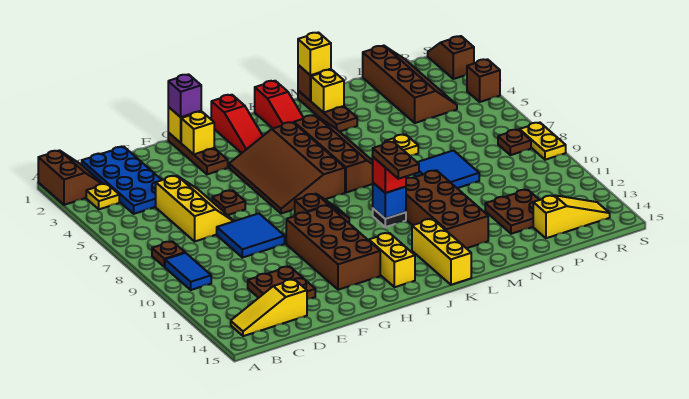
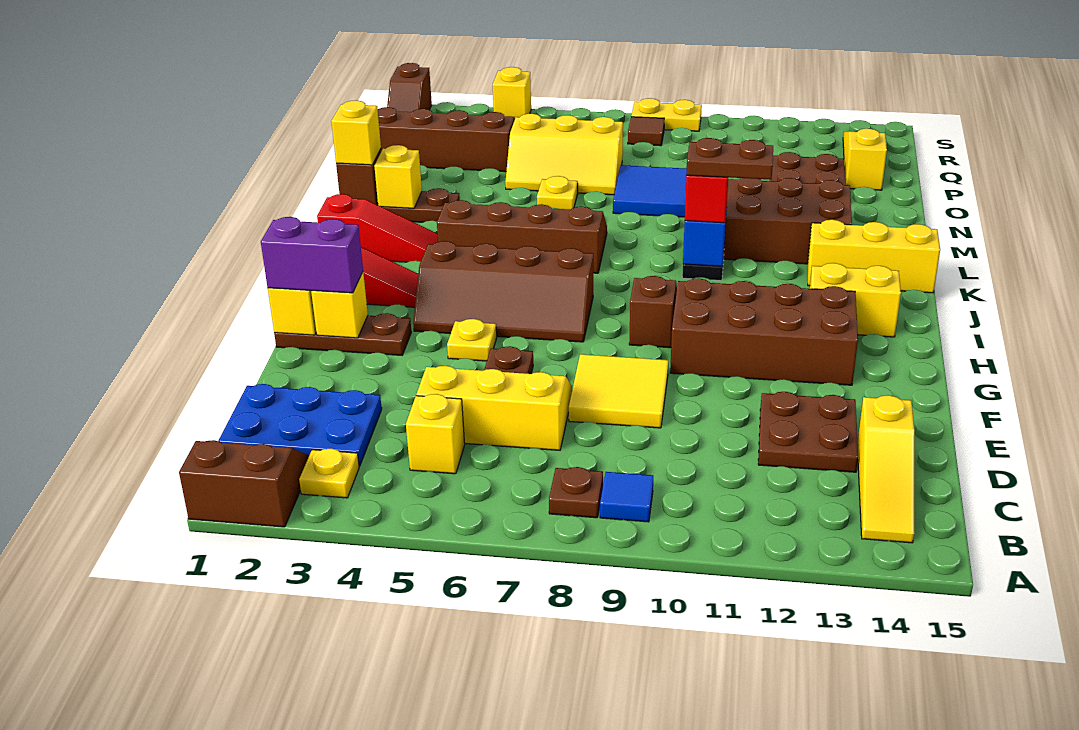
blue tile B9:B10 level 1 -> blue tile B9 level 1
blue plate C1:D4 level 1 -> blue plate C1:D3 level 1
none -> yellow brick C5 level 1
blue tile E8:F9 level 1 -> yellow tile E8:F9 level 1
purple brick G1 level 3 -> purple brick G1:G2 level 3
none -> yellow plate G5 level 1
brown slope H4:J7 level 1 top J -> brown slope H4:I7 level 1 top I
none -> yellow slope O5:P7 level 1 top P
brown plate R8 level 1 -> brown tile R8 level 1
brown slope S1:S2 level 1 top 2 -> brown slope R1:S1 level 1 top S
brown brick S4 level 1 -> yellow brick S4 level 1

